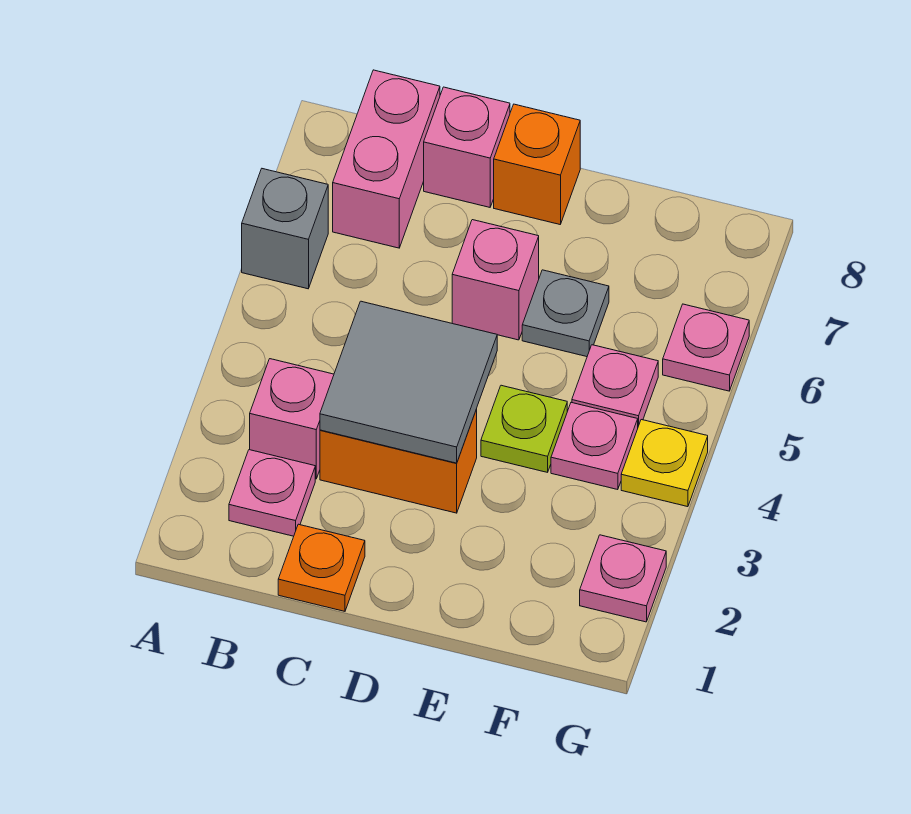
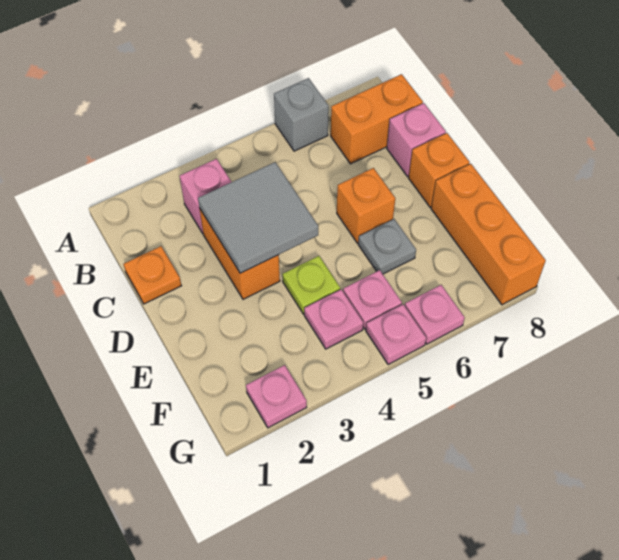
pink plate B2 level 1 -> pink plate G5 level 1
pink brick B7:B8 level 1 -> orange brick B7:B8 level 1
pink brick D6 level 1 -> orange brick D6 level 1
none -> orange brick E8:G8 level 1
yellow plate G4 level 1 -> none

